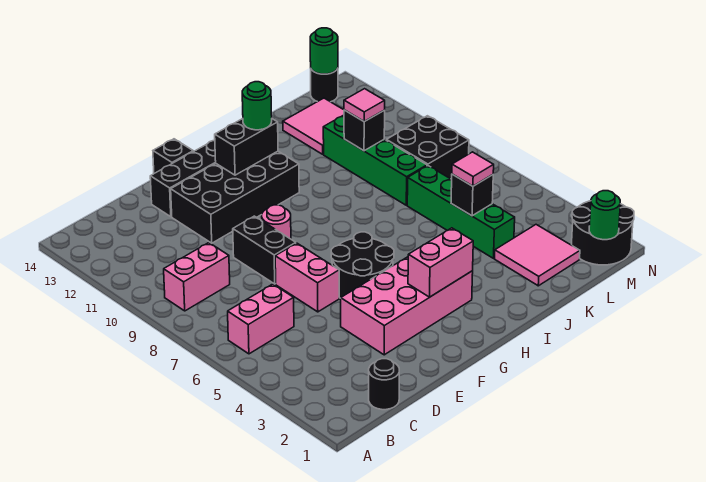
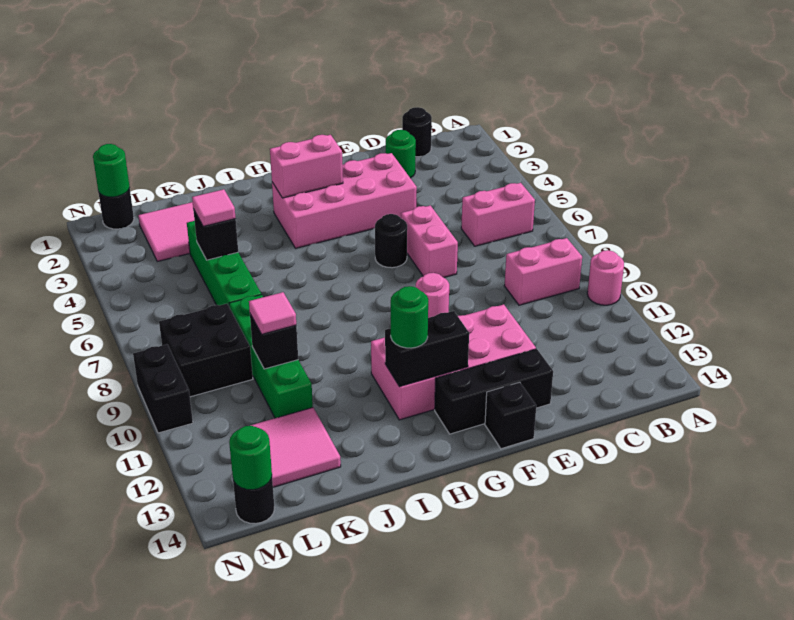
none -> pink round brick A10 level 1
none -> green round brick D2 level 1
black brick E8:E9 level 1 -> black brick N9:N10 level 1
black brick E11:H12 level 1 -> pink brick E11:H12 level 1
black round brick F5:G6 level 1 -> black round brick F6 level 1
black round brick M1:N2 level 1 -> black round brick M1 level 1

